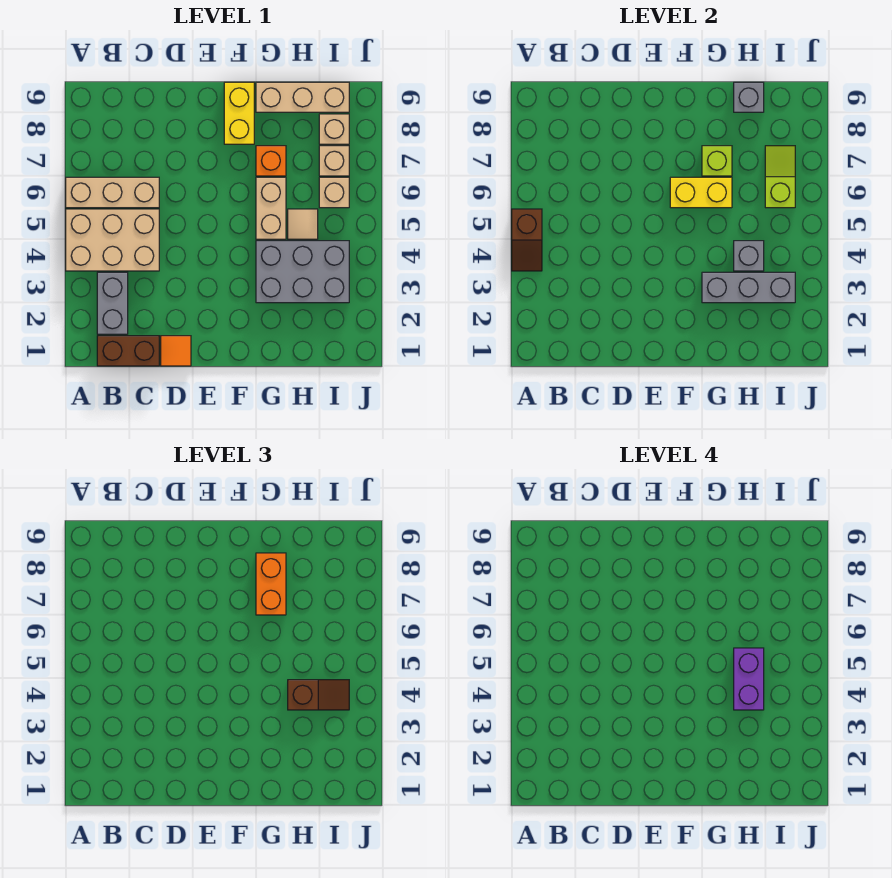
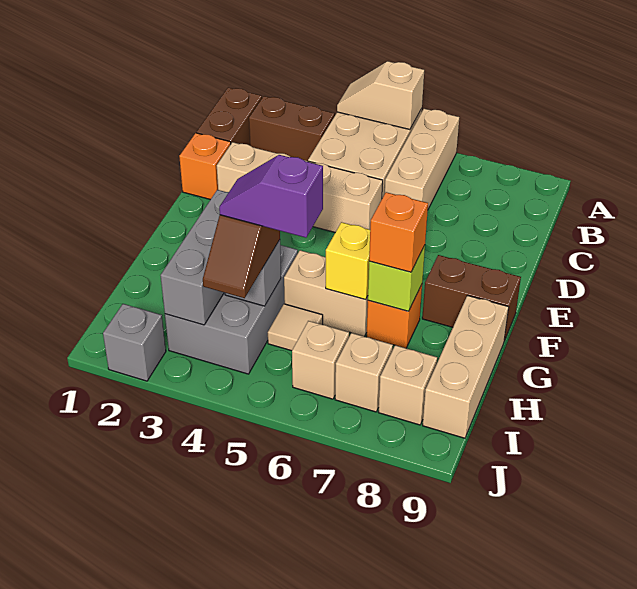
brown slope A4:A5 level 2 top 5 -> tan slope A4:A5 level 2 top 5
grey brick B2:B3 level 1 -> brown brick B2:B3 level 1
orange tile D1 level 1 -> orange brick D1 level 1
none -> tan brick D2:D5 level 1
yellow brick F6:G6 level 2 -> yellow brick G6 level 2
yellow brick F8:F9 level 1 -> brown brick F8:F9 level 1
orange brick G7:G8 level 3 -> orange brick G7 level 3
purple brick H4:H5 level 4 -> purple slope H4:H5 level 4 top 5
grey brick H9 level 2 -> grey brick J2 level 1
lime slope I6:I7 level 2 top 6 -> none

